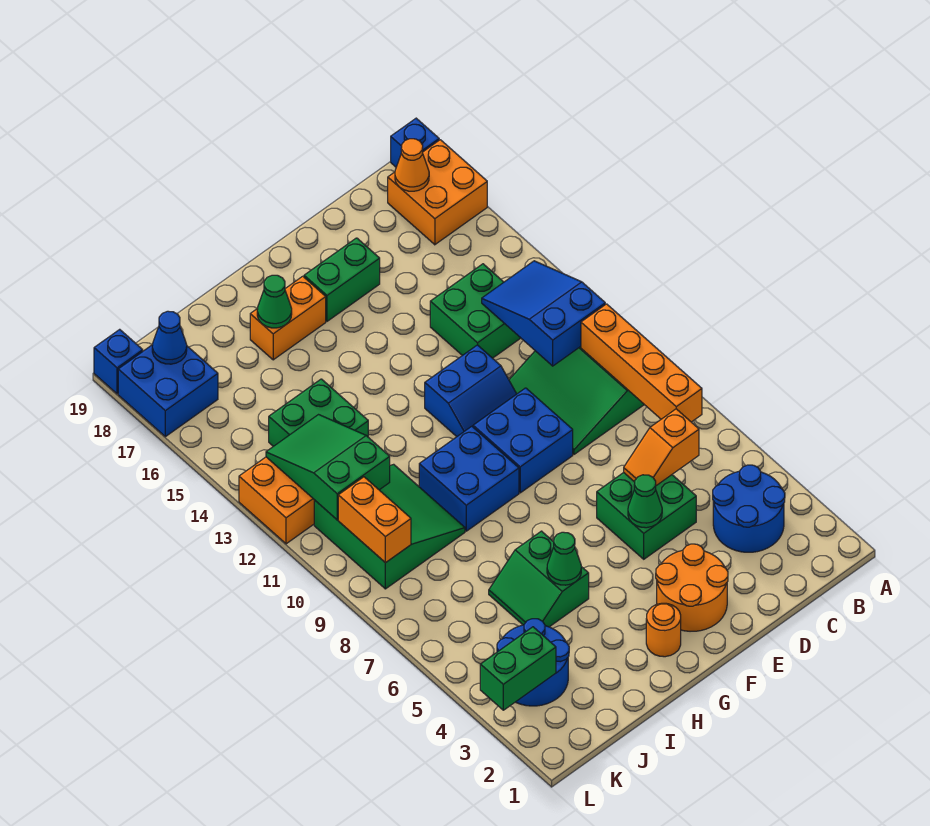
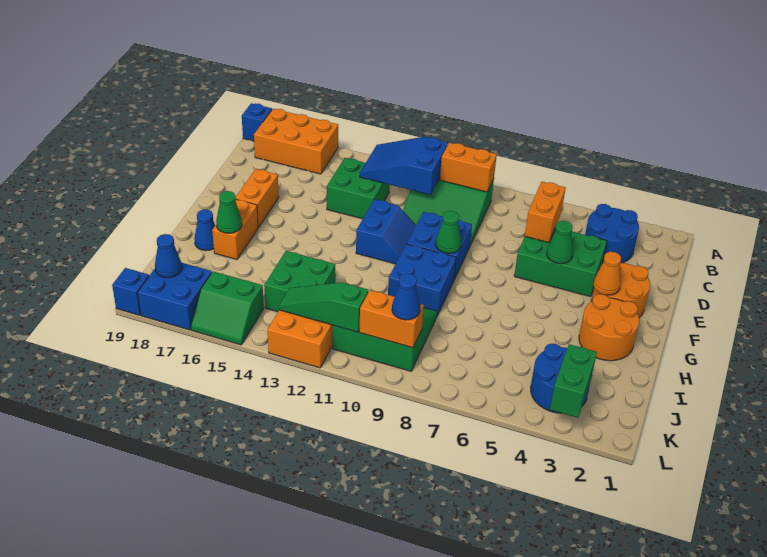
orange brick A17:B18 level 1 -> orange brick A16:B18 level 1
orange brick B7:B10 level 2 -> orange brick B9:B10 level 2
orange cone B18 level 2 -> orange cone F3 level 2
orange slope C6:D6 level 2 top C -> orange brick C6:D6 level 2
green brick D5:E6 level 1 -> green brick D4:E6 level 1
green brick E17:F17 level 1 -> orange brick E17:F17 level 1
orange round brick G2 level 1 -> orange round brick G2:H3 level 1
green slope H5:I6 level 1 top H -> green slope K15:L16 level 1 top K
green cone H5 level 2 -> green cone F9 level 2
none -> blue cone H18 level 1
green slope J11:K13 level 2 top 11 -> green slope K11:K13 level 2 top 11
none -> blue cone K9 level 3

